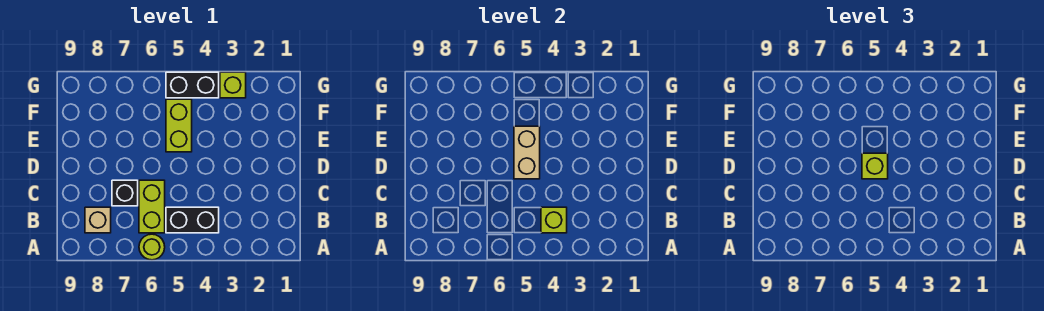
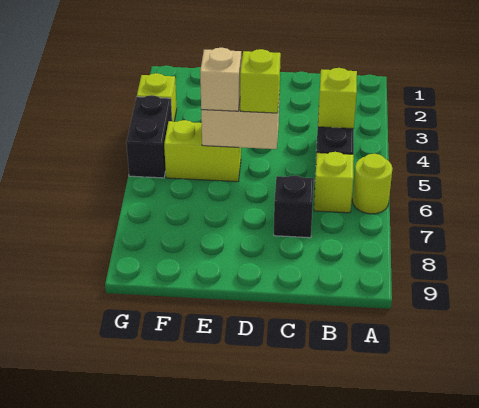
lime brick B6:C6 level 1 -> lime brick B6 level 1
tan brick B8 level 1 -> tan brick E5 level 3

